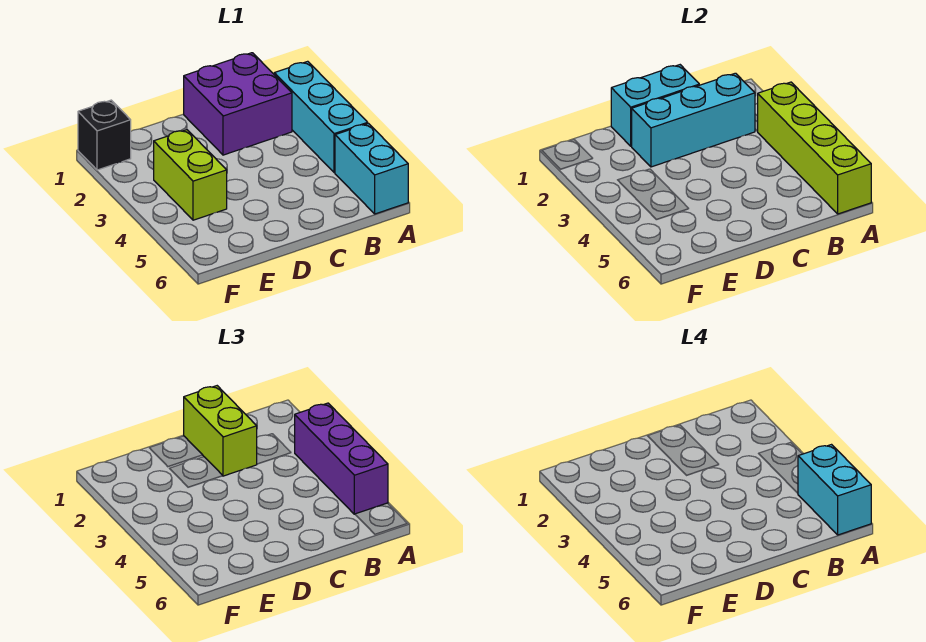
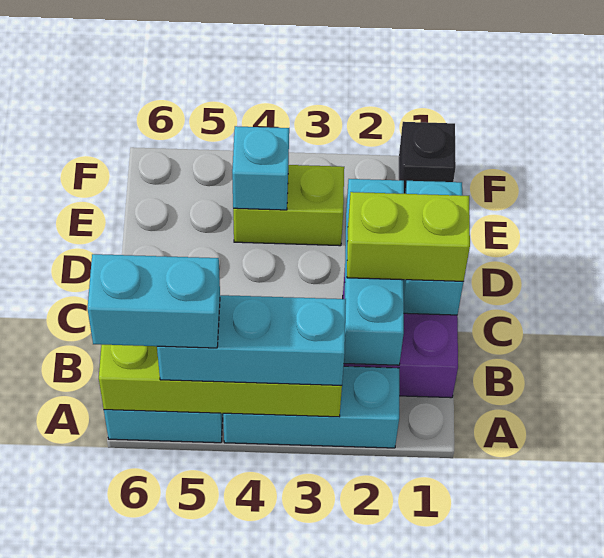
purple brick A3:A5 level 3 -> cyan brick A3:A5 level 3
none -> cyan brick E4 level 2

